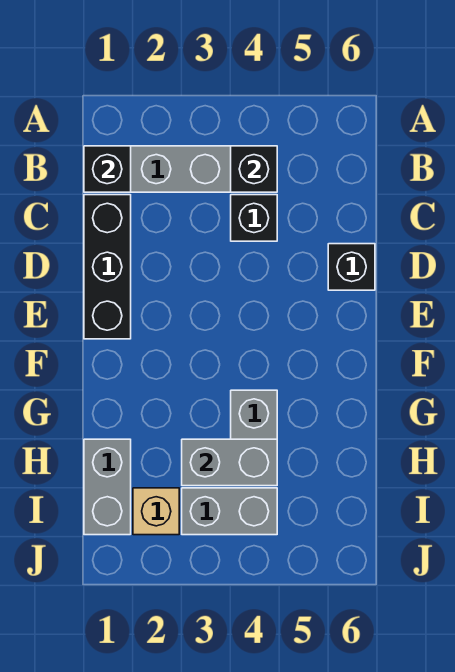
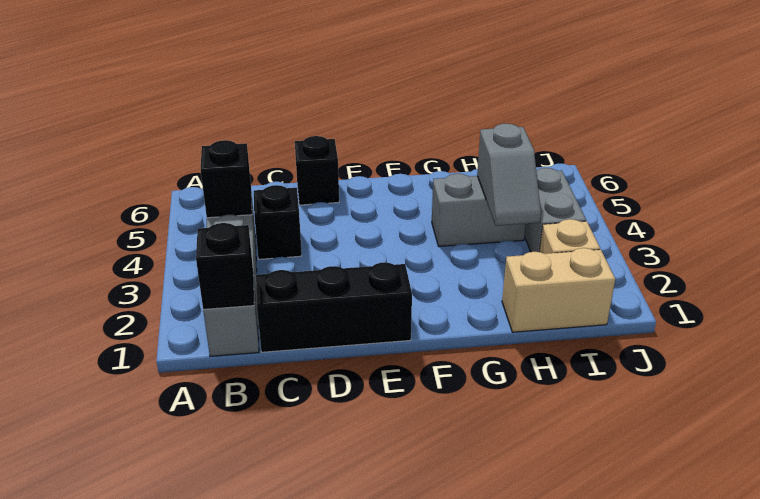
grey brick H1:I1 level 1 -> tan brick H1:I1 level 1
grey brick H3:H4 level 2 -> grey slope H3:H4 level 2 top 4

